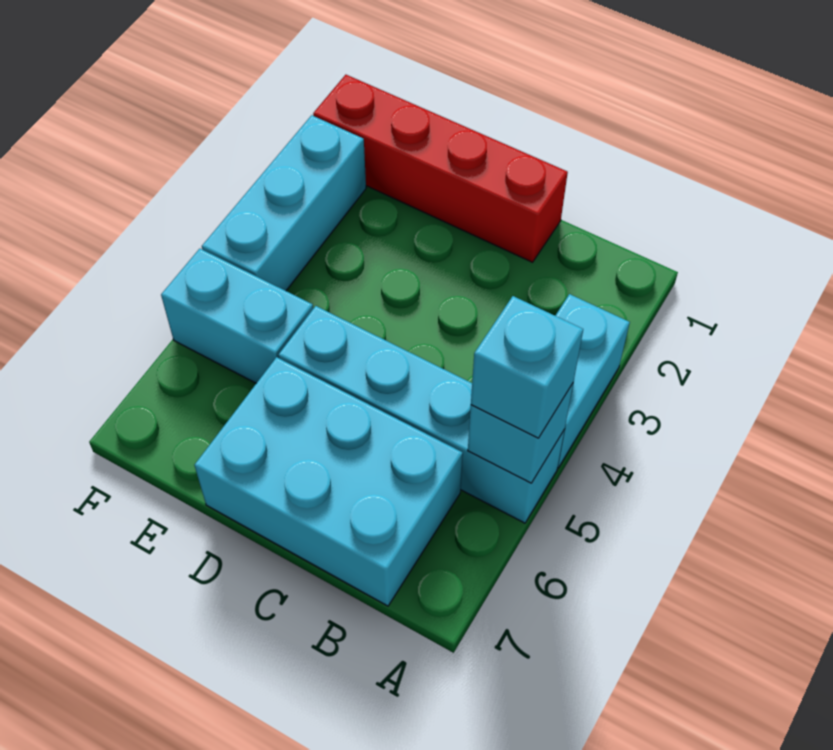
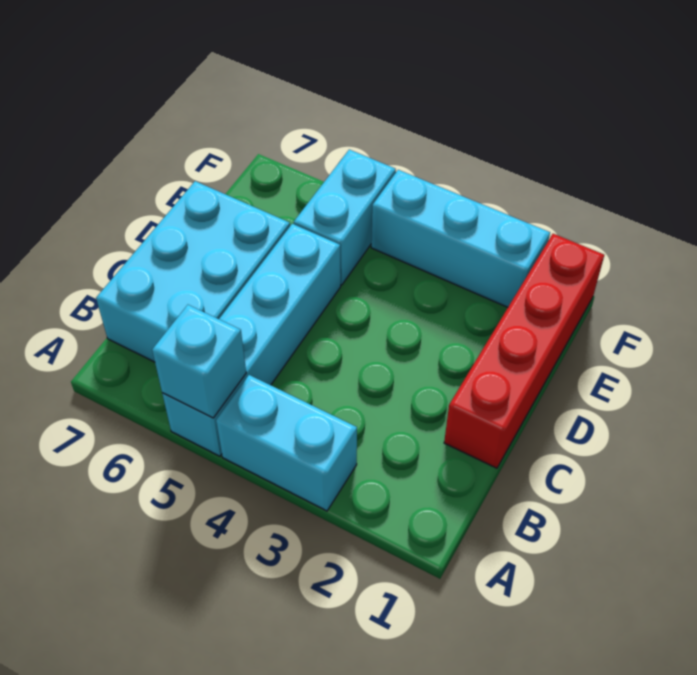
cyan brick A5 level 3 -> none

